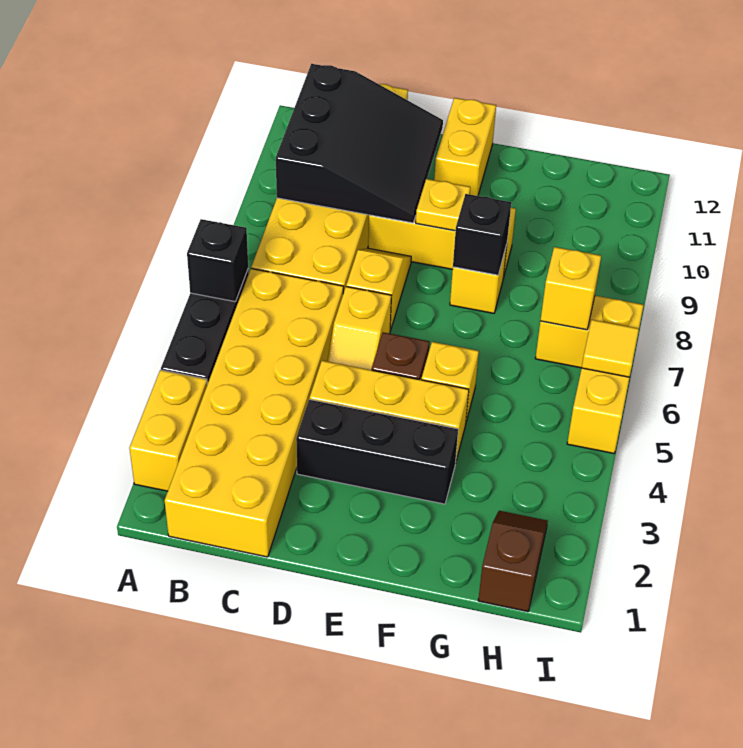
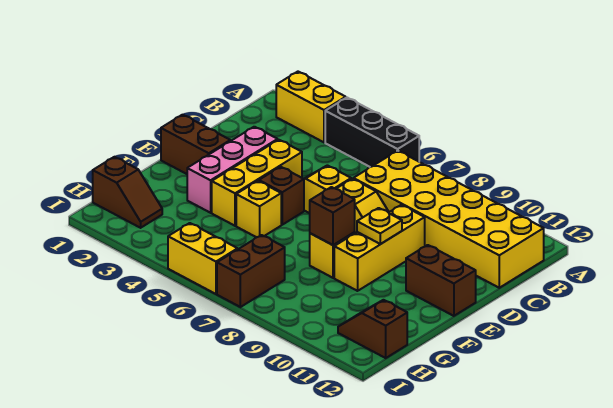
black brick A6 level 2 -> none
yellow brick B1:C6 level 1 -> none
black slope B9:D11 level 2 top B -> none
black brick D3:F3 level 1 -> pink brick D3:F3 level 1
none -> brown brick E1:E2 level 1
yellow brick E11:E12 level 1 -> brown brick E11:E12 level 1
black brick F8 level 2 -> brown brick F8 level 2
yellow brick H7:I7 level 1 -> brown brick H7:I7 level 1
yellow brick H7 level 2 -> none
none -> brown slope H11:H12 level 1 top 12
yellow tile I6 level 2 -> none

